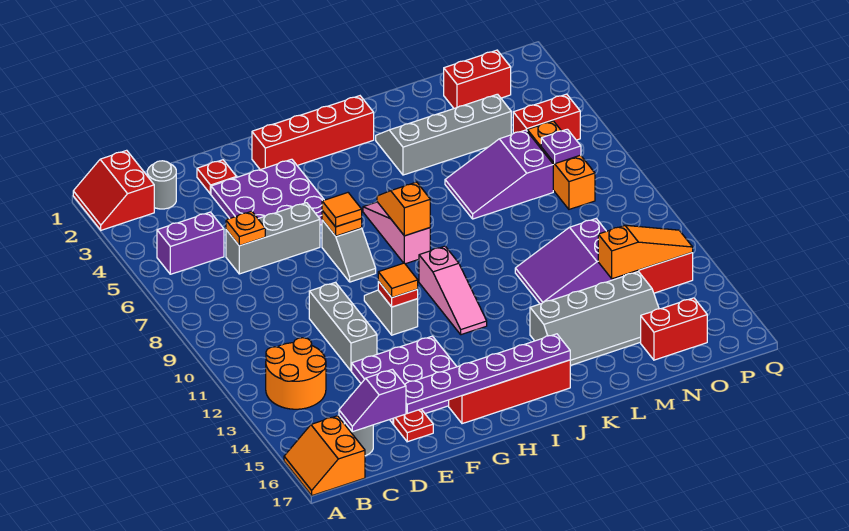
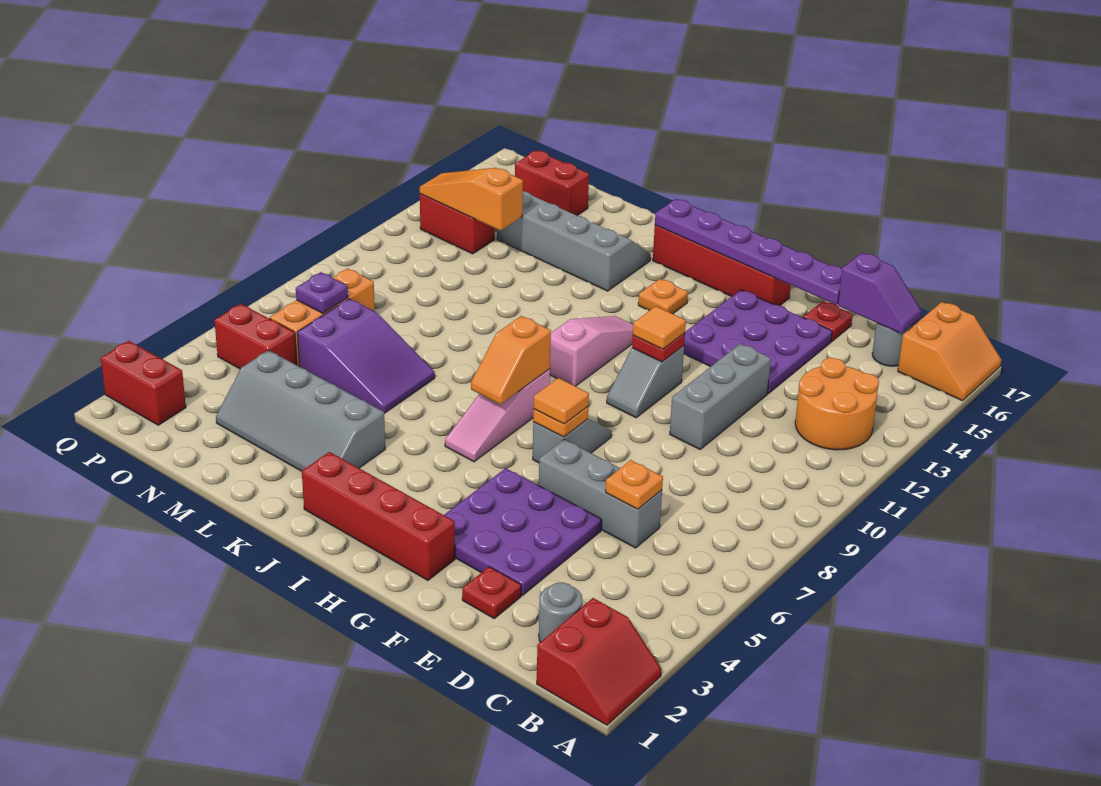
purple brick B5:C5 level 1 -> none
none -> orange plate I14 level 1
purple slope L11:N12 level 1 top N -> none
red brick N2:O2 level 1 -> red brick P2:Q2 level 1

